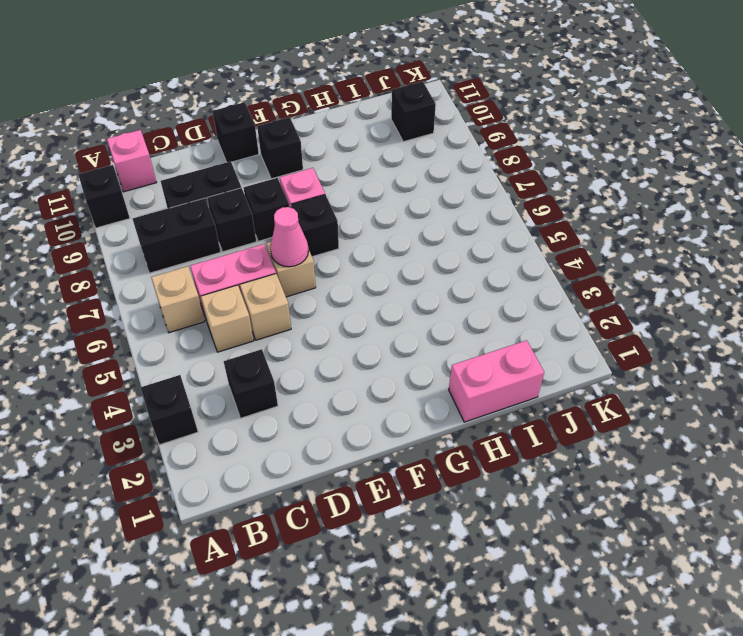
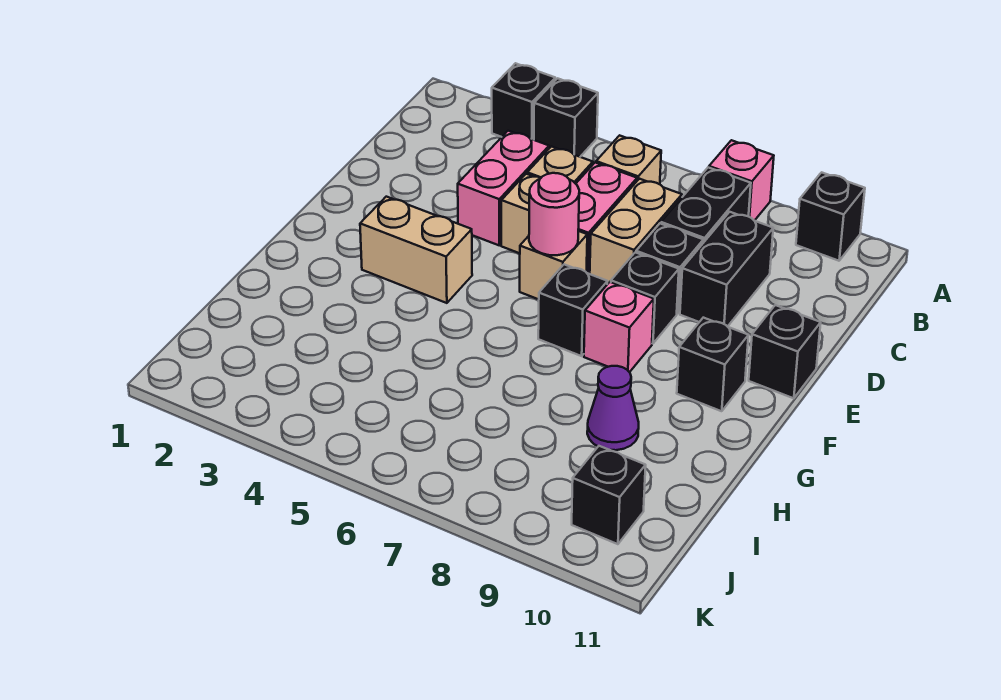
pink brick B11 level 1 -> pink brick A8 level 1
black brick C3 level 1 -> black brick A4 level 1
none -> tan brick C7:D7 level 1
pink cone E6 level 2 -> pink round brick E6 level 2
none -> tan brick F3:F4 level 1
pink brick H1:I1 level 1 -> pink brick C4:D4 level 1
none -> purple cone H9 level 1

